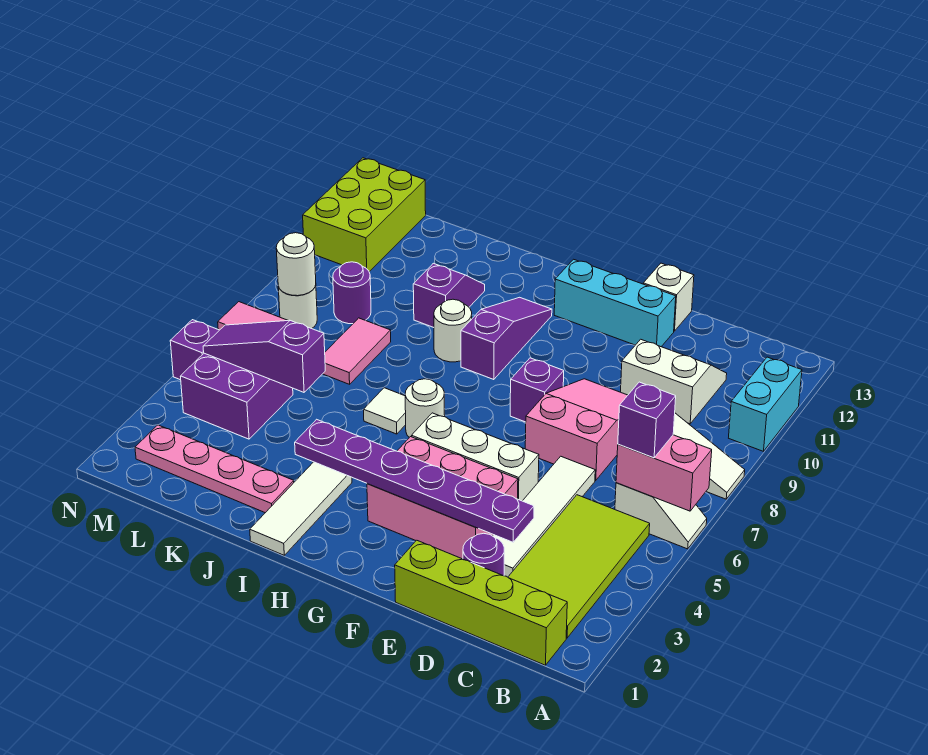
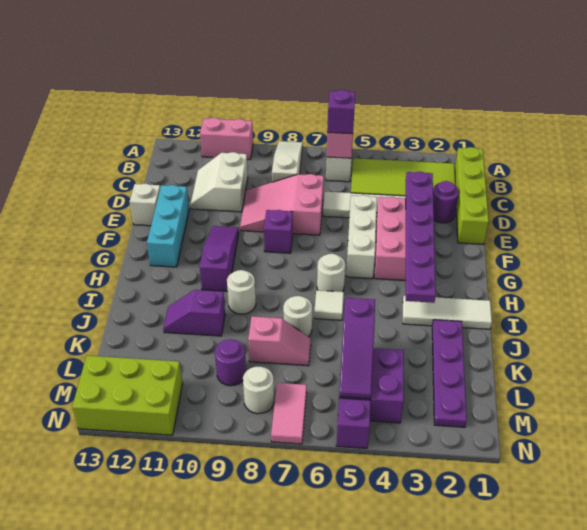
cyan brick A10:A11 level 1 -> pink brick A10:A11 level 1
purple slope H9:H11 level 1 top 9 -> purple slope F10:H10 level 1 top H
pink plate J2:M2 level 1 -> purple plate J2:M2 level 1
pink tile K7:K8 level 1 -> pink slope K7:K8 level 1 top 8
white round brick M8 level 2 -> white round brick J7 level 1

